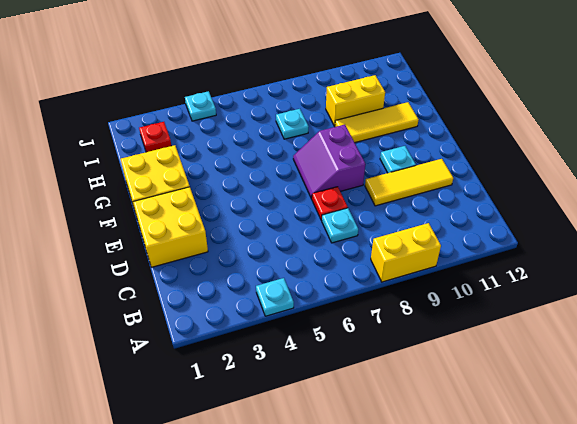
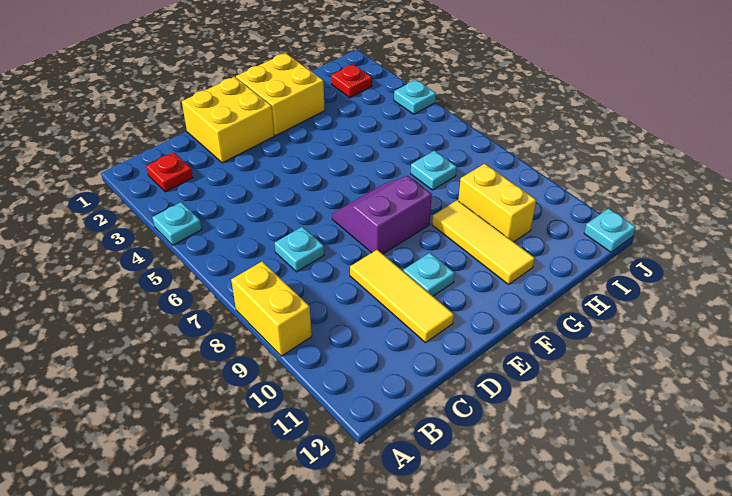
red plate D7 level 1 -> red plate B2 level 1
none -> cyan plate J12 level 1

